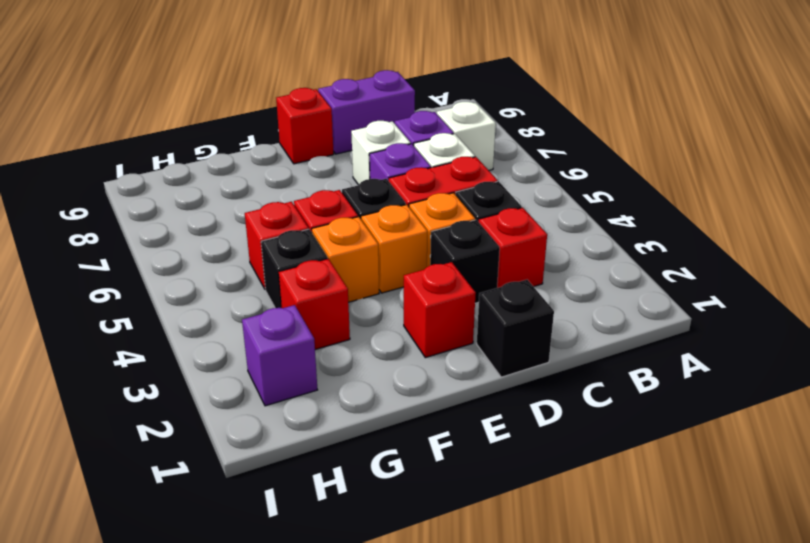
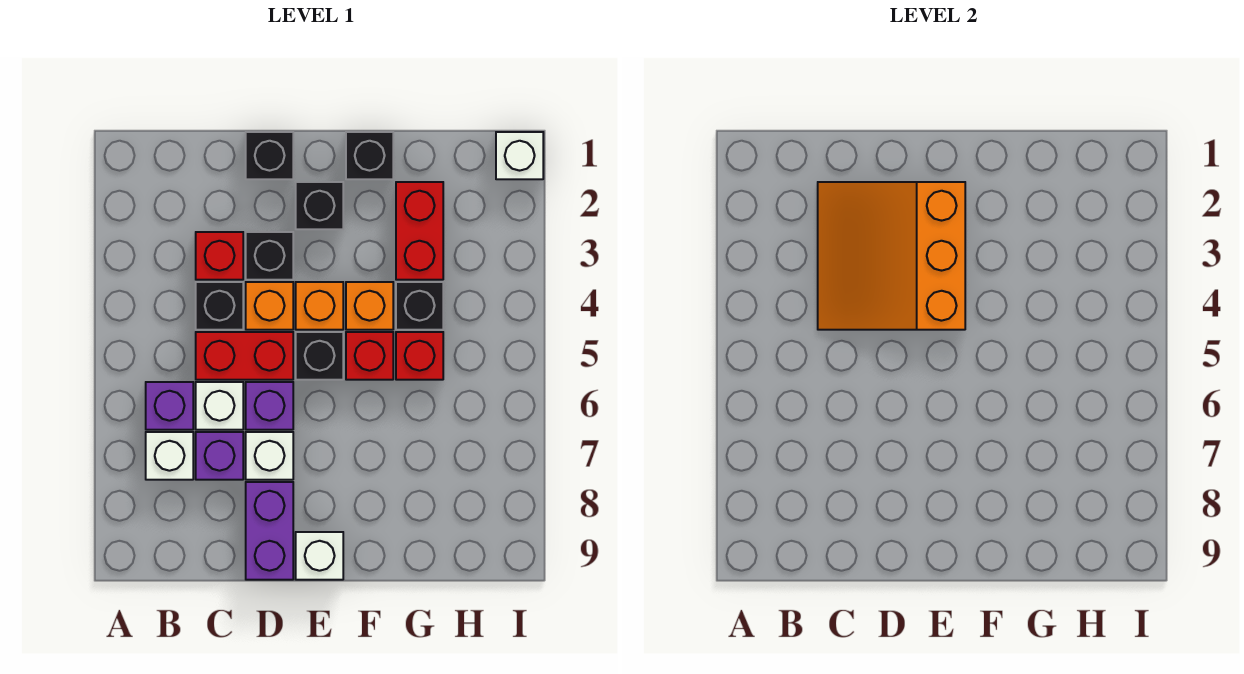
none -> orange slope C2:E4 level 2 top E
purple brick C9:D9 level 1 -> purple brick D8:D9 level 1
red brick E2 level 1 -> black brick E2 level 1
red brick E9 level 1 -> white brick E9 level 1
none -> black brick F1 level 1
red brick G3 level 1 -> red brick G2:G3 level 1
purple brick H2 level 1 -> purple brick B6 level 1
none -> white brick I1 level 1

